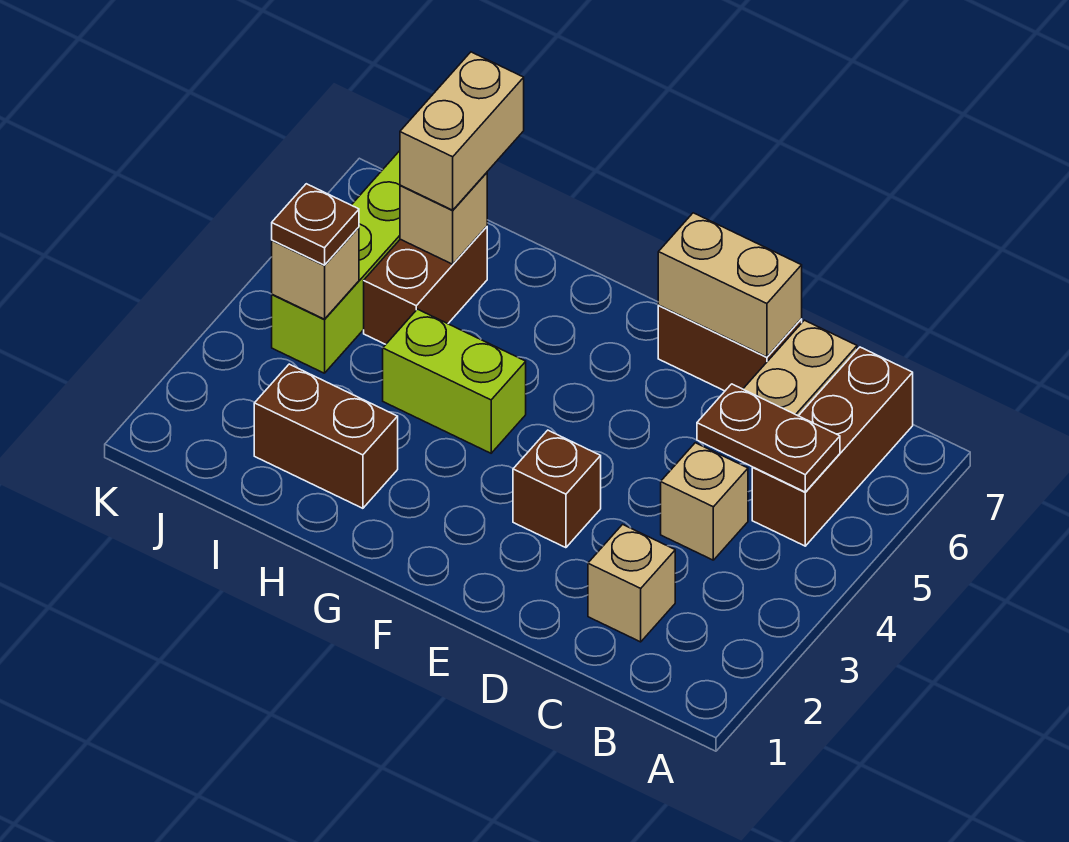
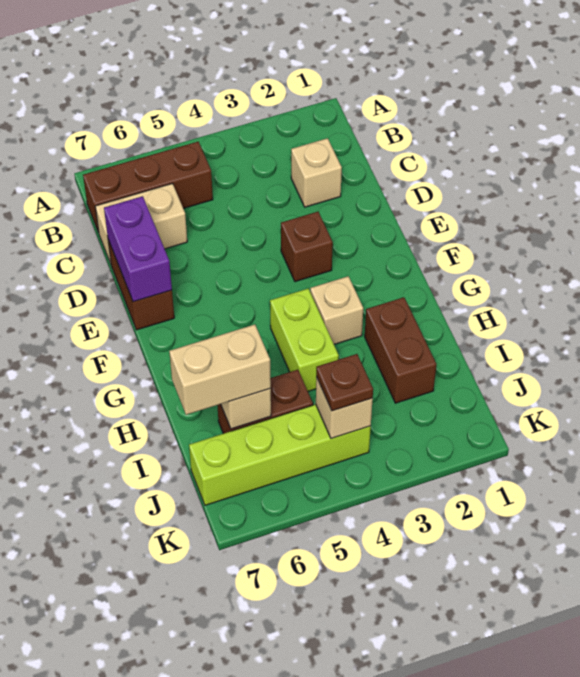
brown plate B5:C5 level 2 -> none
tan brick C4 level 1 -> tan brick G3 level 1
tan brick D7:E7 level 2 -> purple brick D7:E7 level 2

